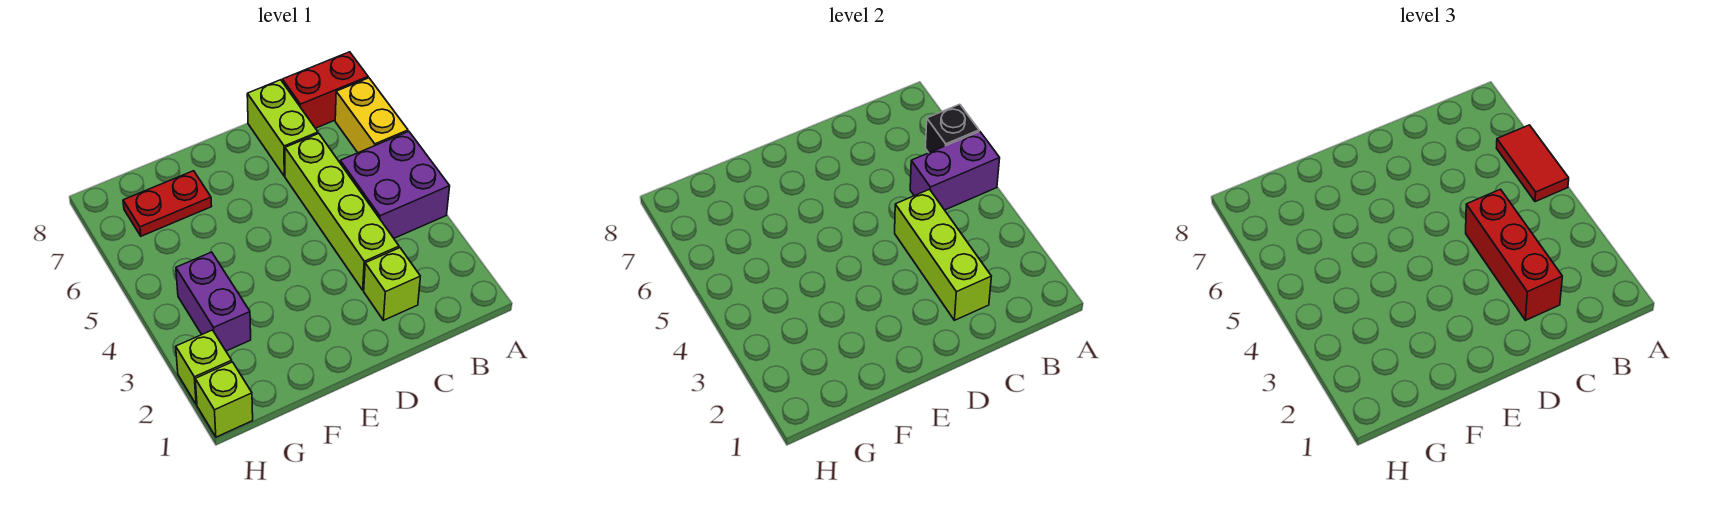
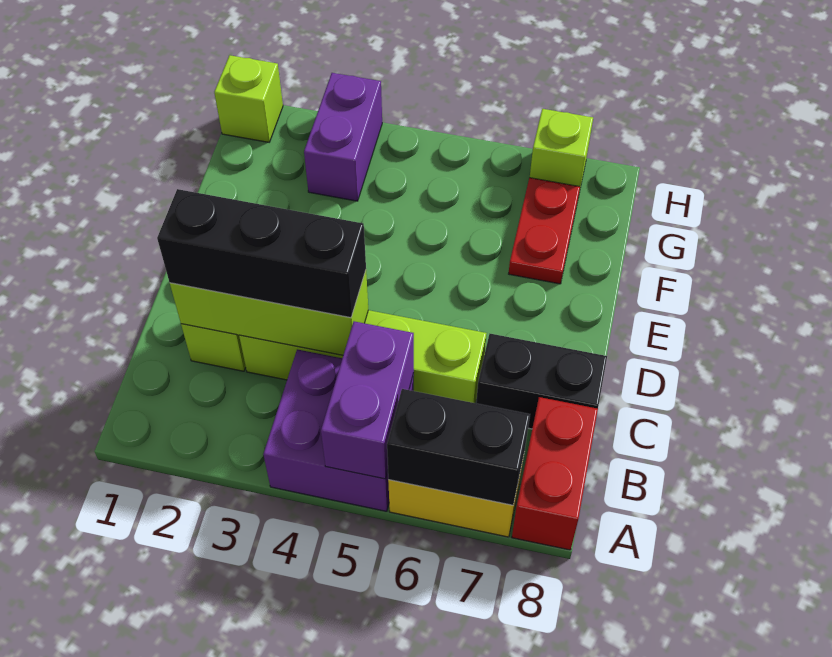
red tile A5:A6 level 3 -> none
black brick A6 level 2 -> black brick A6:A7 level 2
red brick C2:C4 level 3 -> black brick C2:C4 level 3
lime brick C7:C8 level 1 -> black brick C7:C8 level 1
purple brick G3:G4 level 1 -> purple brick G3:H3 level 1
lime brick H2 level 1 -> lime brick H7 level 1

